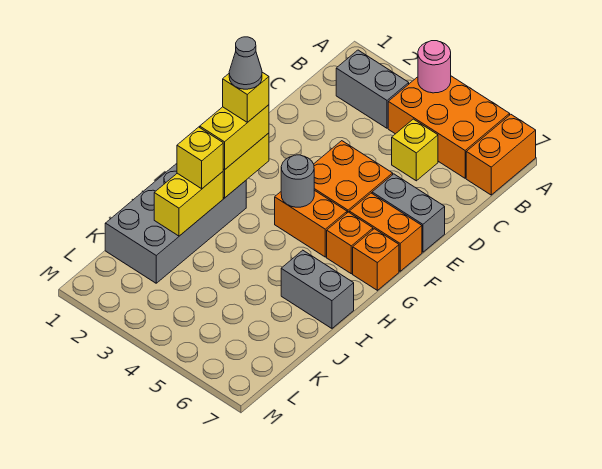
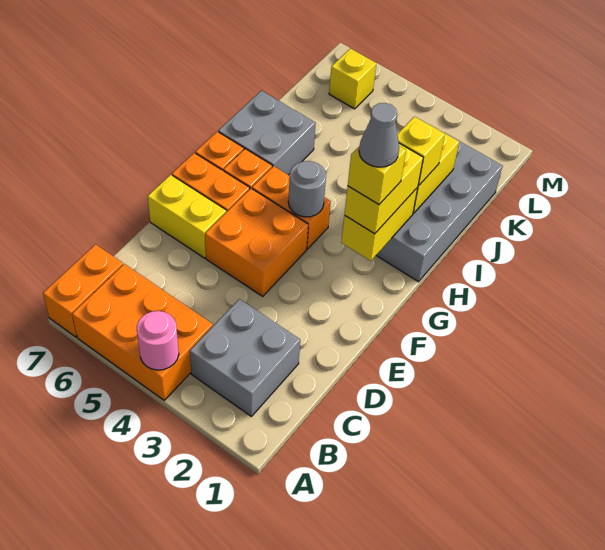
grey brick B2:B3 level 1 -> grey brick B2:C3 level 1
yellow brick C5 level 1 -> yellow brick L6 level 1
grey brick E6:E7 level 1 -> yellow brick E6:E7 level 1
grey brick I6:I7 level 1 -> grey brick H6:I7 level 1

